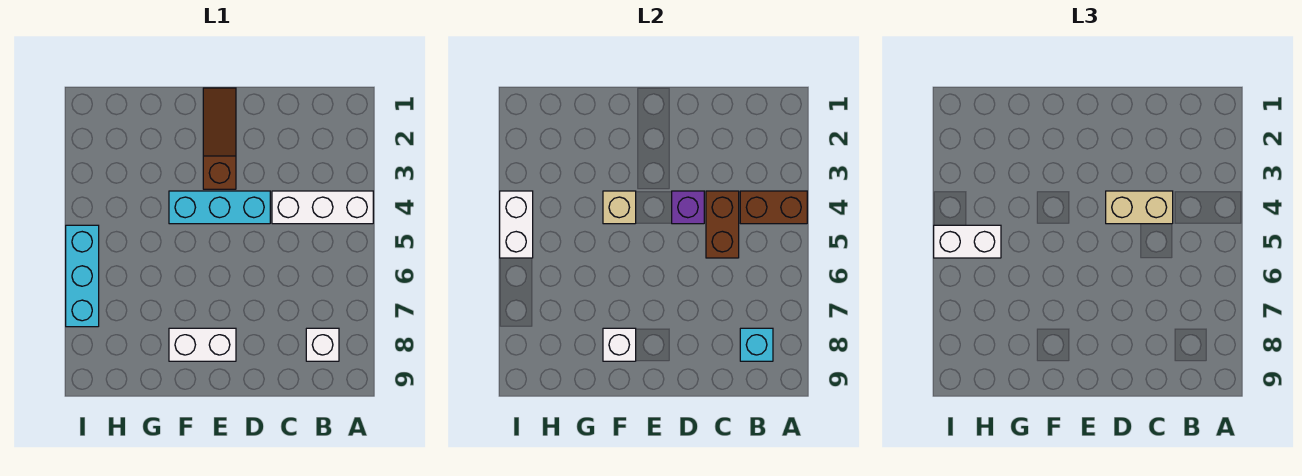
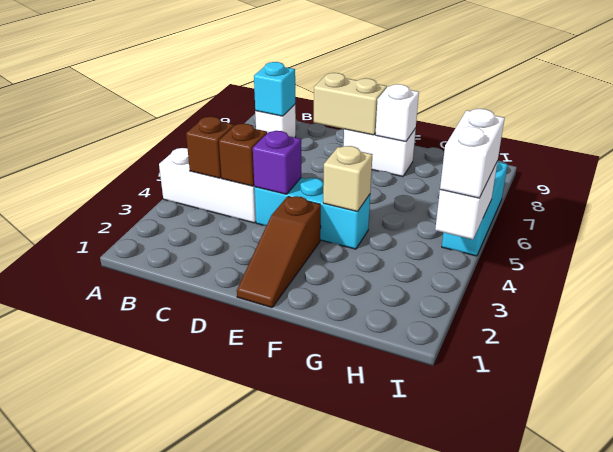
brown brick A4:B4 level 2 -> brown brick B4 level 2
brown brick C4:C5 level 2 -> brown brick C4 level 2
tan brick C4:D4 level 3 -> tan brick D8:E8 level 2
white brick H5:I5 level 3 -> white brick I4:I5 level 3

